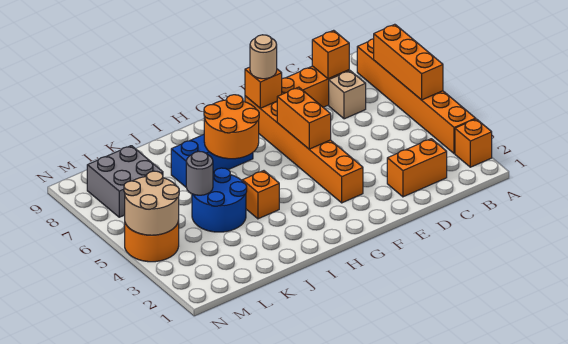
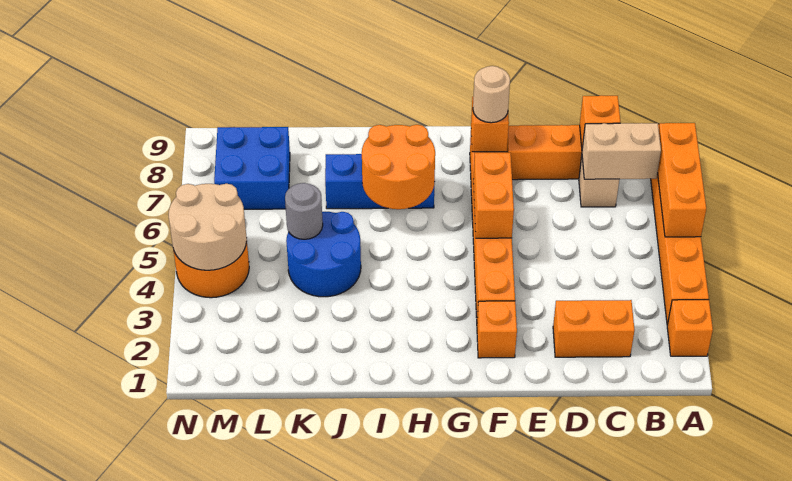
none -> tan brick B7:C7 level 2
orange brick I4 level 1 -> orange brick F2 level 1
grey brick L7:M8 level 1 -> blue brick L7:M8 level 1

